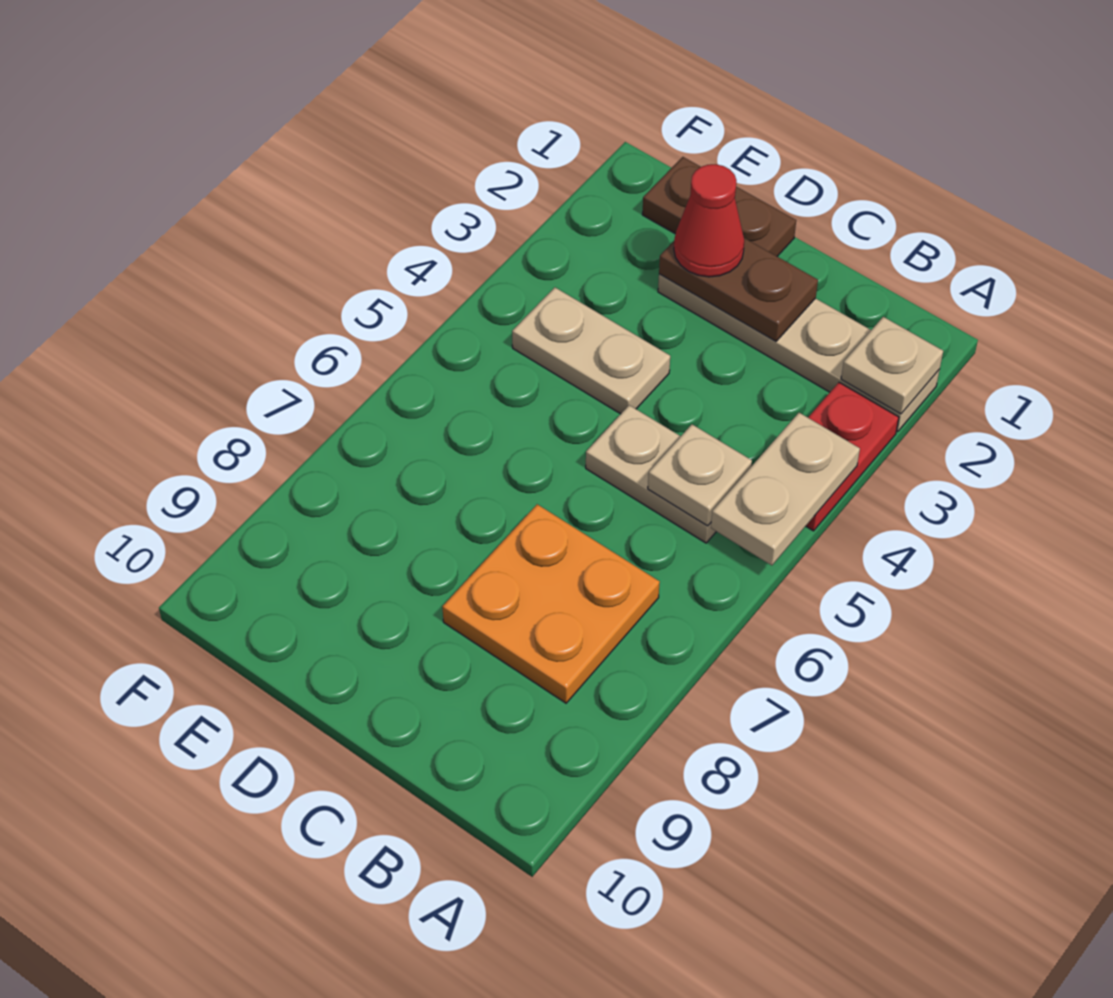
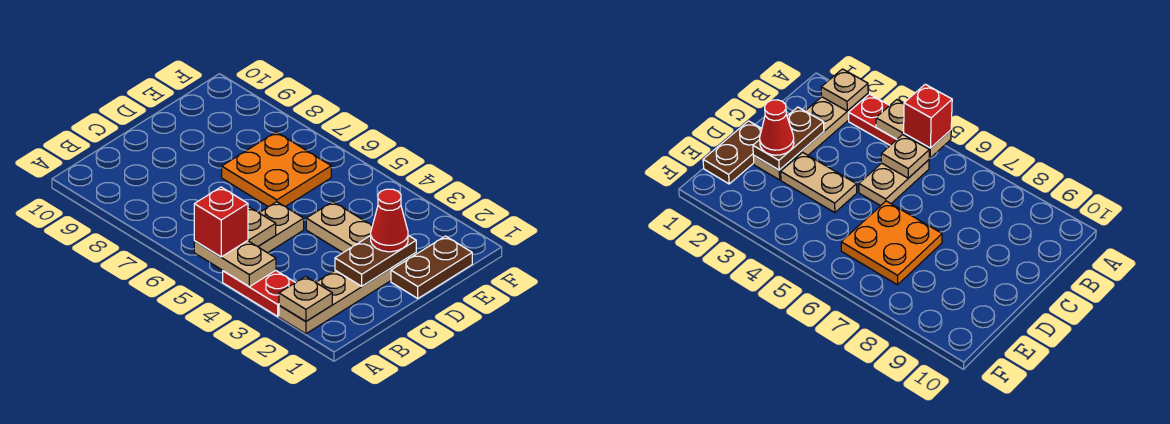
none -> red brick A5 level 3
orange plate B7:C8 level 1 -> orange plate D6:E7 level 1
tan plate D4:E4 level 1 -> tan plate D3:D4 level 1

